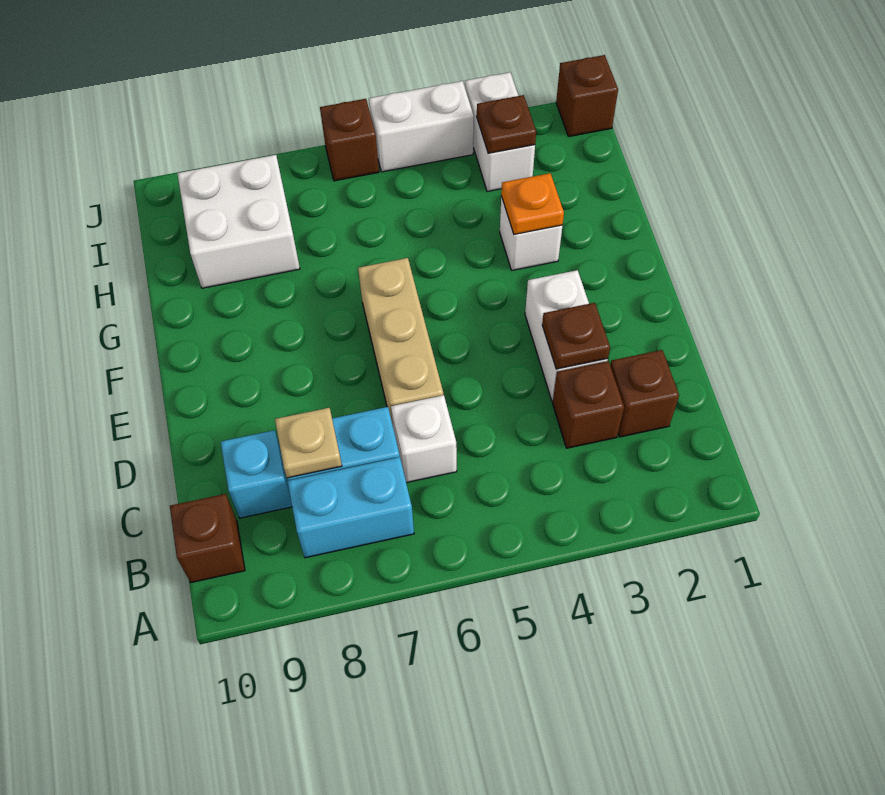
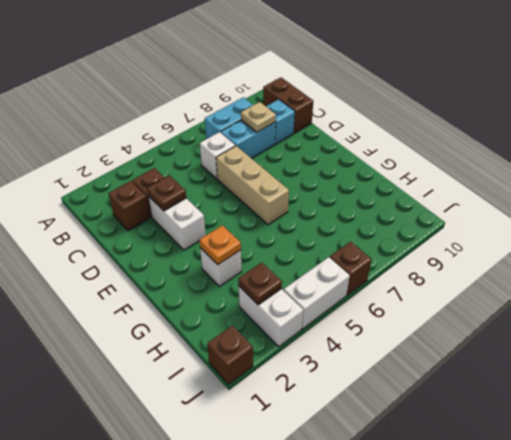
brown brick B10 level 1 -> brown brick B10:C10 level 1
white brick H8:I9 level 1 -> none

